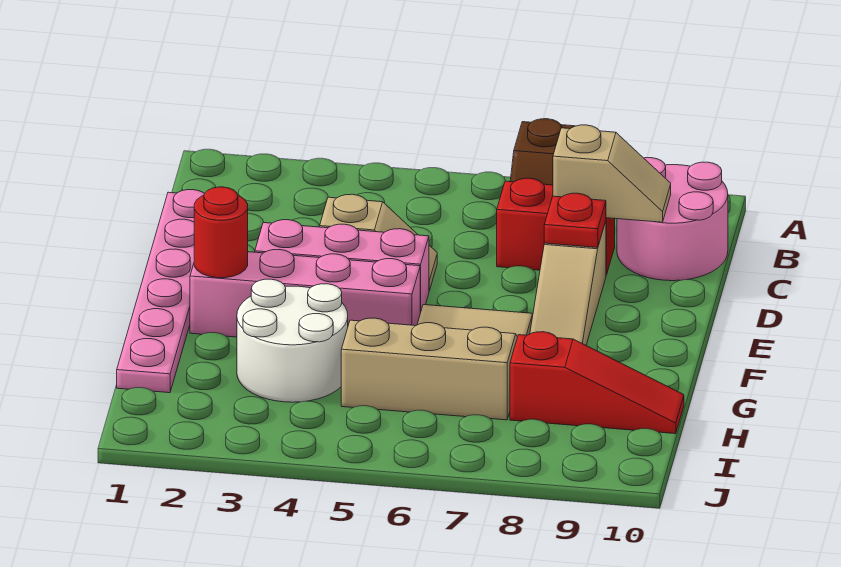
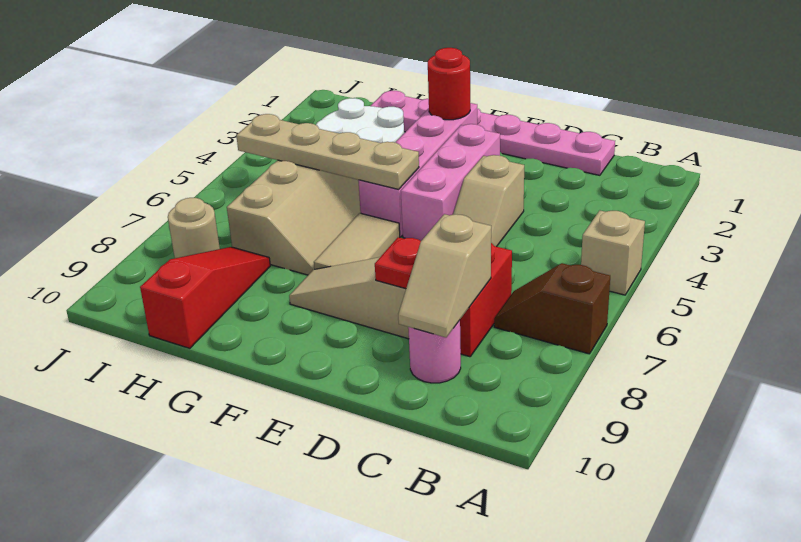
none -> tan brick A5 level 1
pink round brick B9:C10 level 1 -> pink round brick C9 level 1
none -> tan plate F5:I5 level 2
red slope H8:H10 level 1 top 8 -> red slope H8:H10 level 1 top 10
none -> tan round brick I8 level 1

